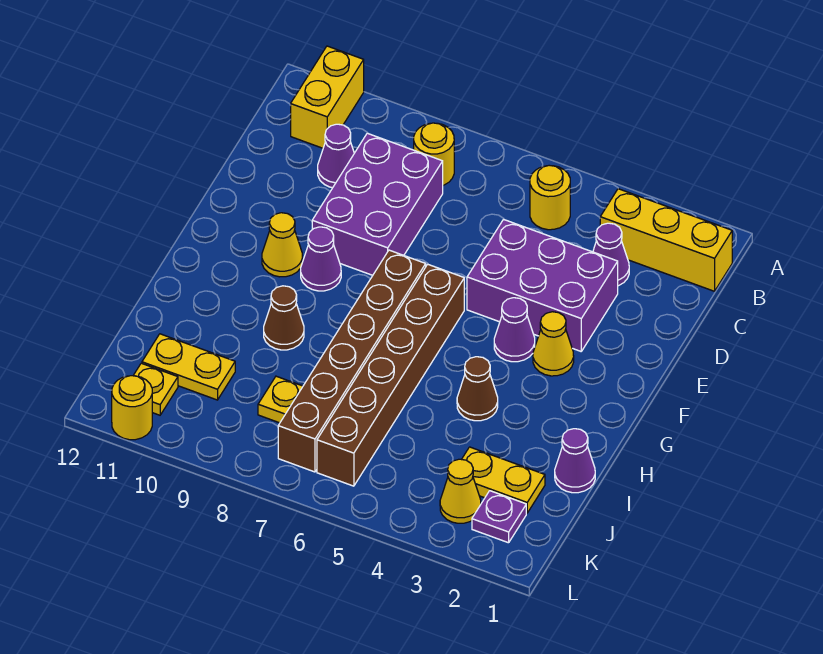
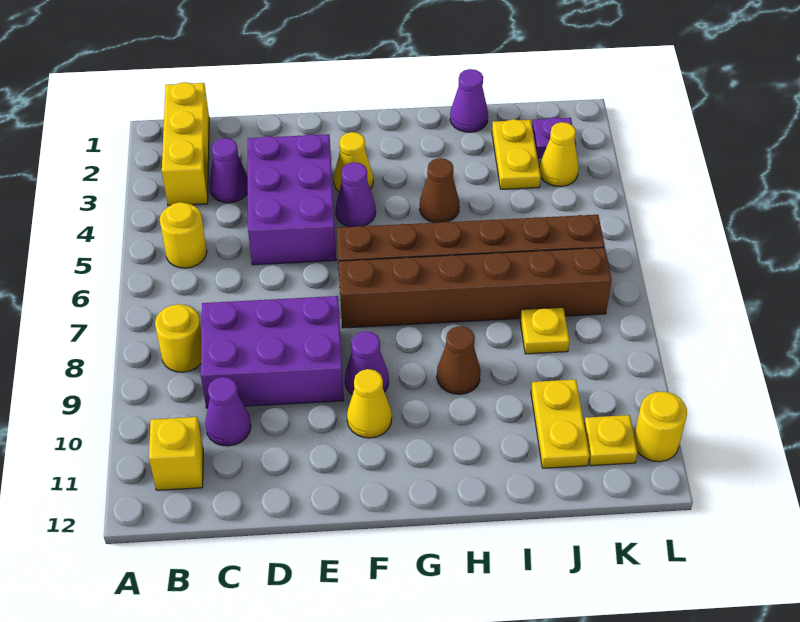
yellow brick A11:B11 level 1 -> yellow brick B11 level 1

